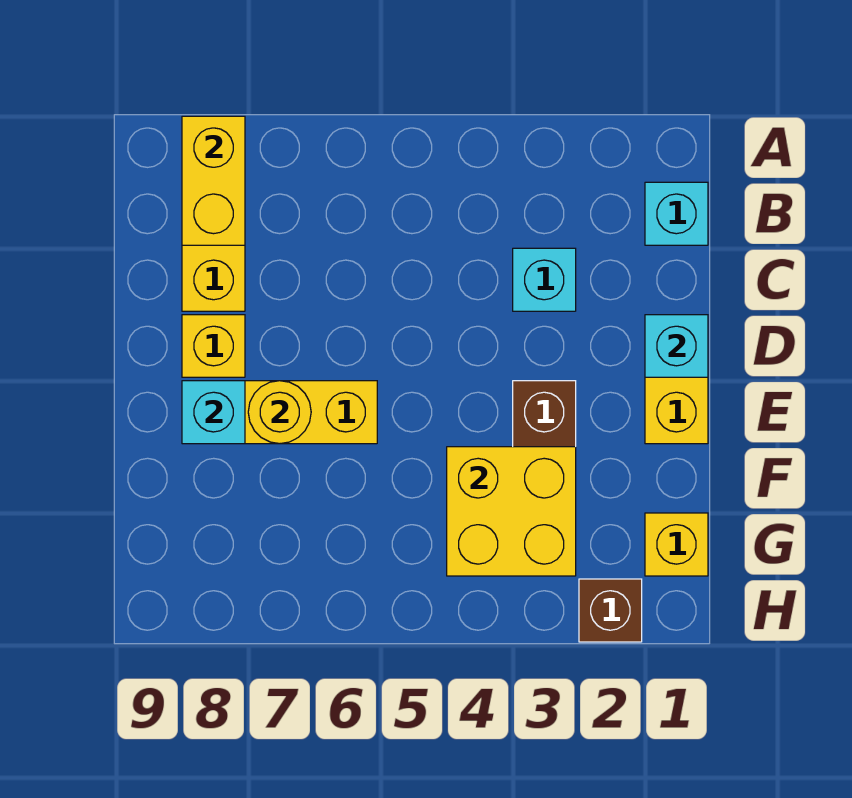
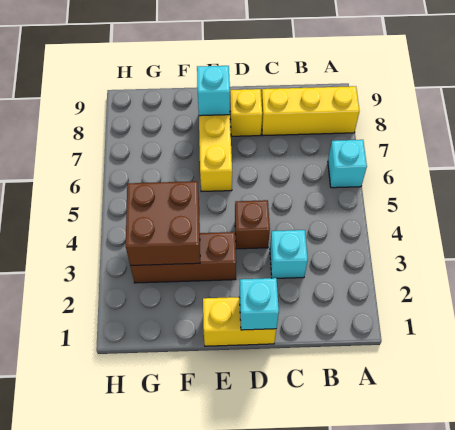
yellow brick A8:B8 level 2 -> none
cyan brick B1 level 1 -> cyan brick A6 level 1
yellow round brick E7 level 2 -> none
yellow brick F3:G4 level 2 -> brown brick F3:G4 level 2
yellow brick G1 level 1 -> none
brown brick H2 level 1 -> brown brick D4 level 1

